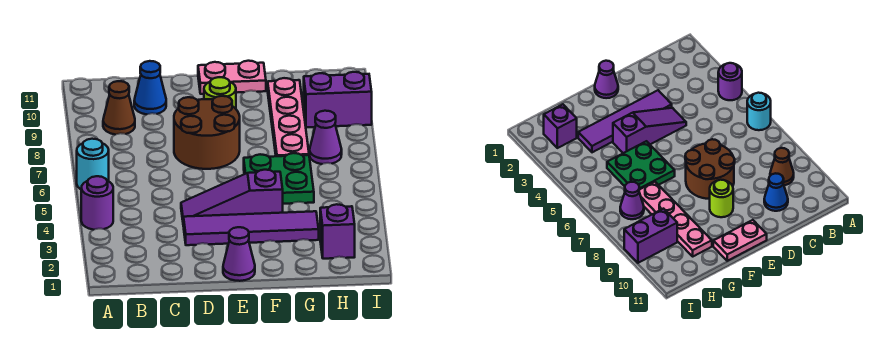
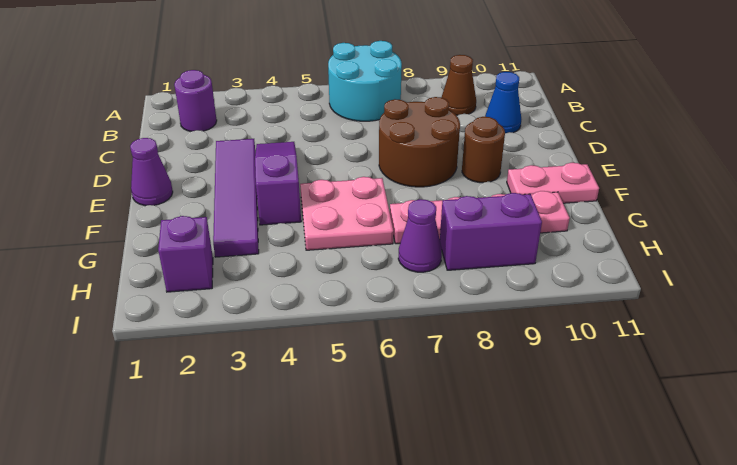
purple round brick A4 level 1 -> purple round brick B2 level 1
cyan round brick A6 level 1 -> cyan round brick A6:B7 level 1
lime round brick E9 level 1 -> brown round brick E9 level 1
pink plate E11:F11 level 1 -> pink plate F10:F11 level 1
green plate F5:G6 level 1 -> pink plate F5:G6 level 1
purple brick H9:I9 level 1 -> purple brick H8:H9 level 1

